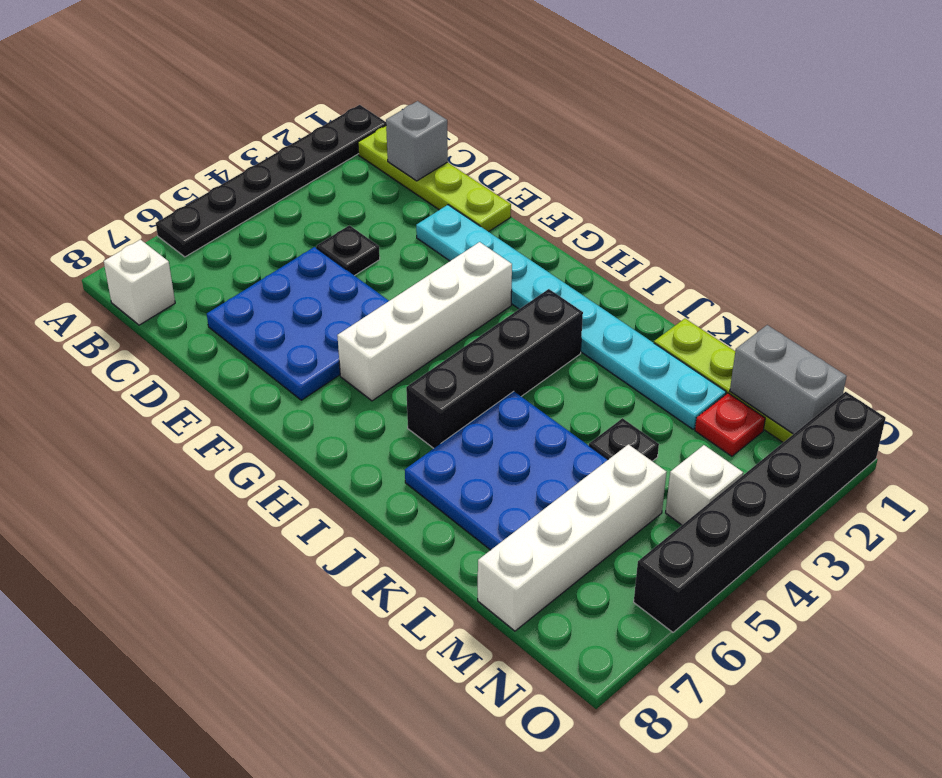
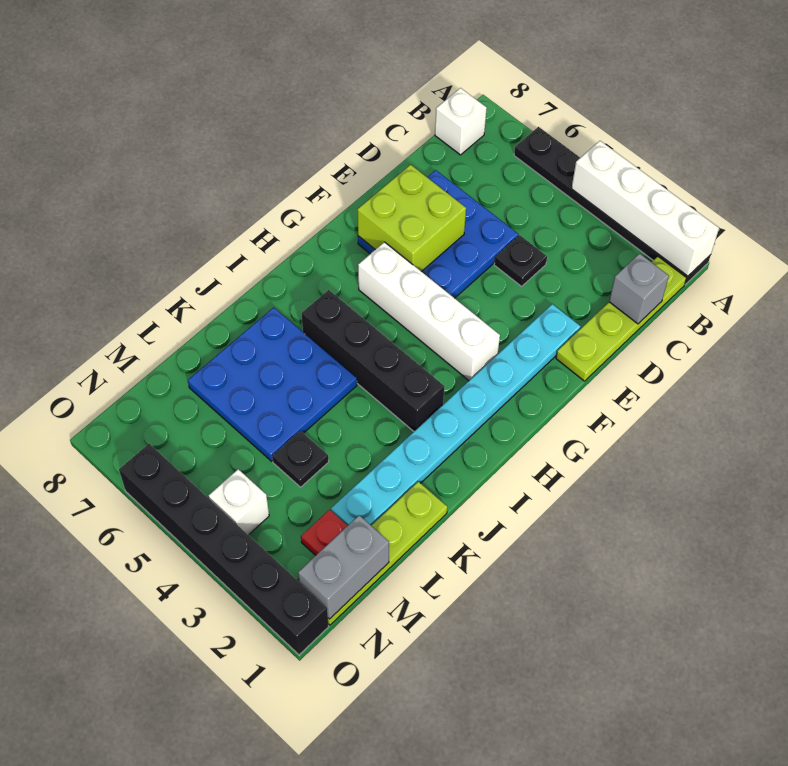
none -> lime brick E6:F7 level 2
white brick M5:M8 level 1 -> white brick A1:A4 level 2

